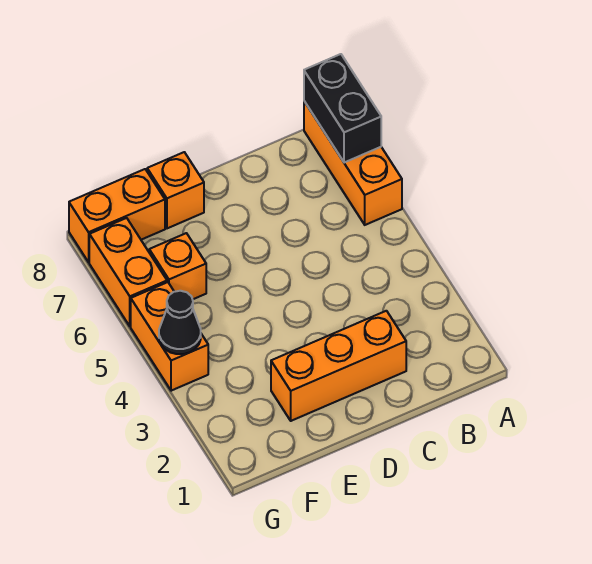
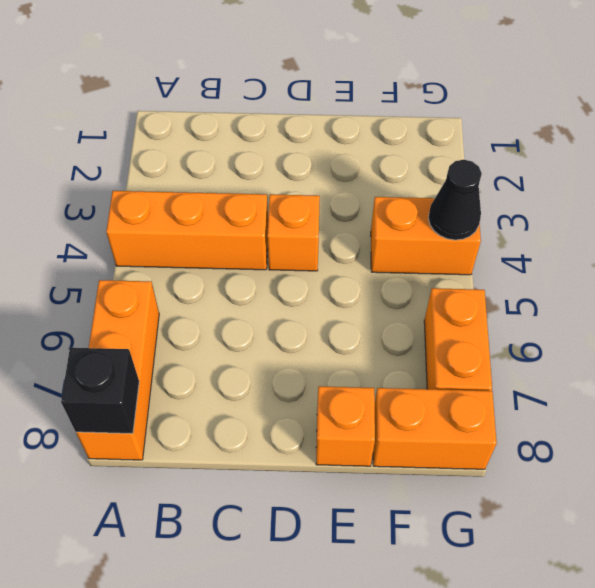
black brick A7:A8 level 2 -> black brick A8 level 2
orange brick C2:E2 level 1 -> orange brick A4:C4 level 1
orange brick F6 level 1 -> orange brick D4 level 1
orange brick G4:G5 level 1 -> orange brick F4:G4 level 1

